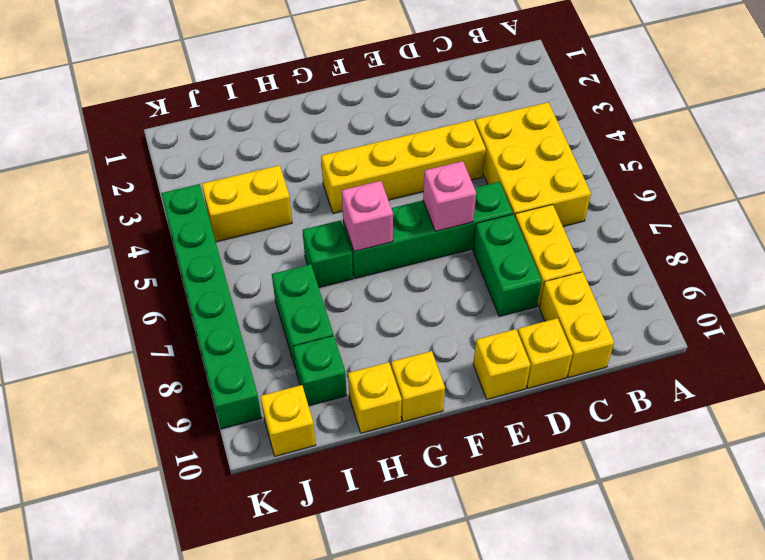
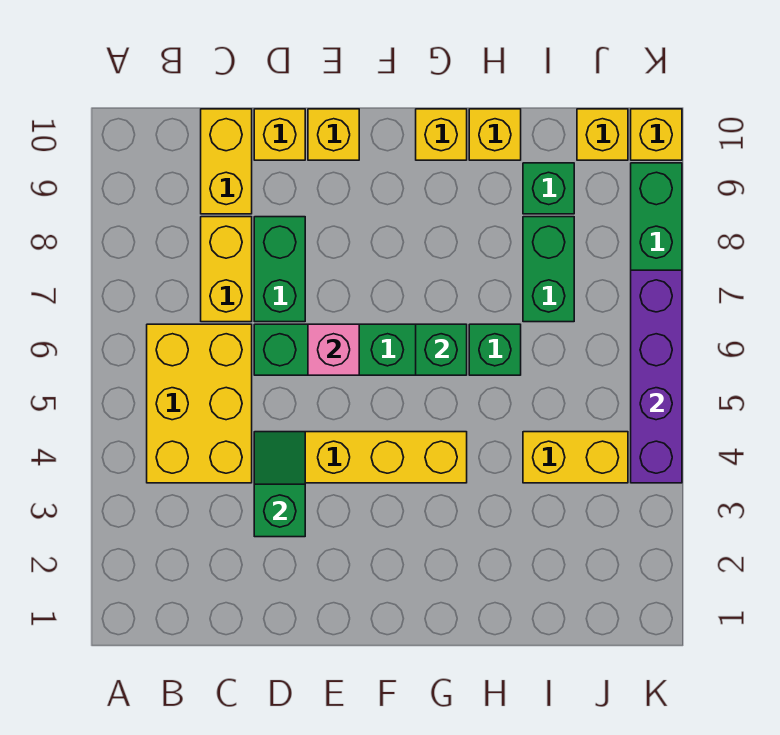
none -> green slope D3:D4 level 2 top 3
pink brick G6 level 2 -> green brick G6 level 2
none -> purple brick K4:K7 level 2
none -> yellow brick K10 level 1

